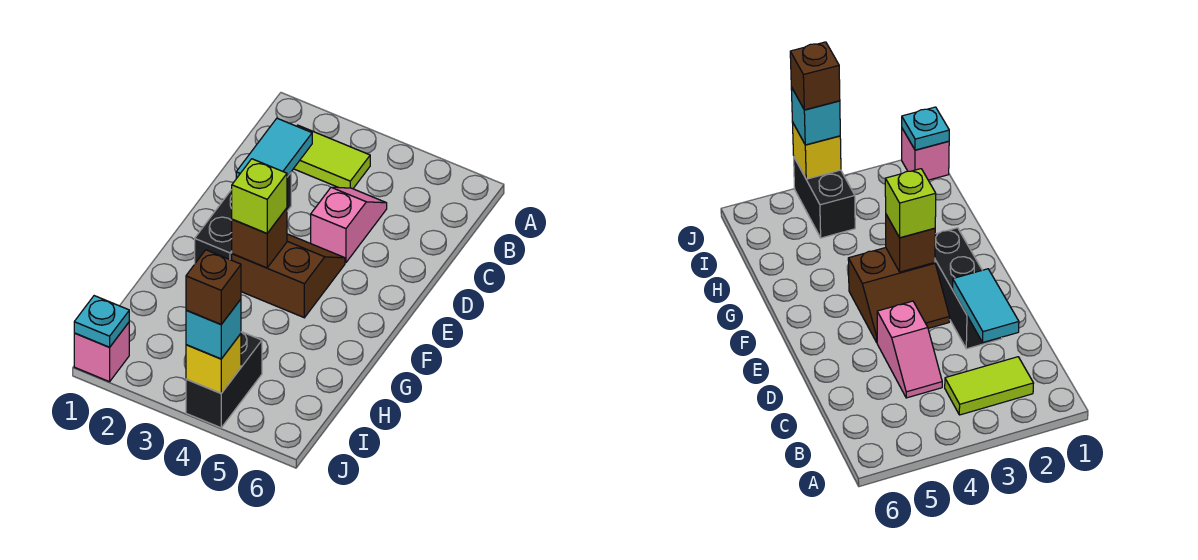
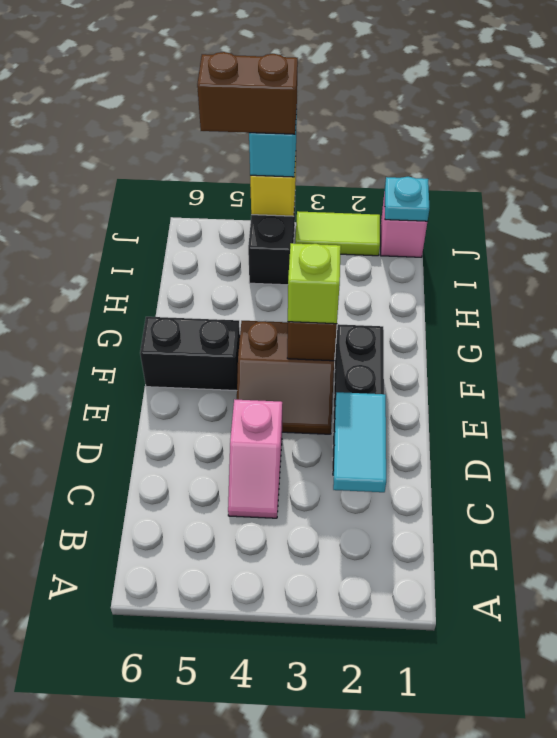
lime tile B2:B3 level 1 -> lime tile J2:J3 level 1
none -> black brick F5:F6 level 1
brown brick J4 level 4 -> brown brick J4:J5 level 4

